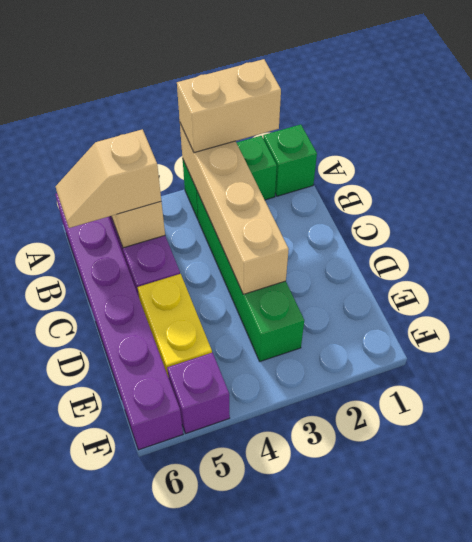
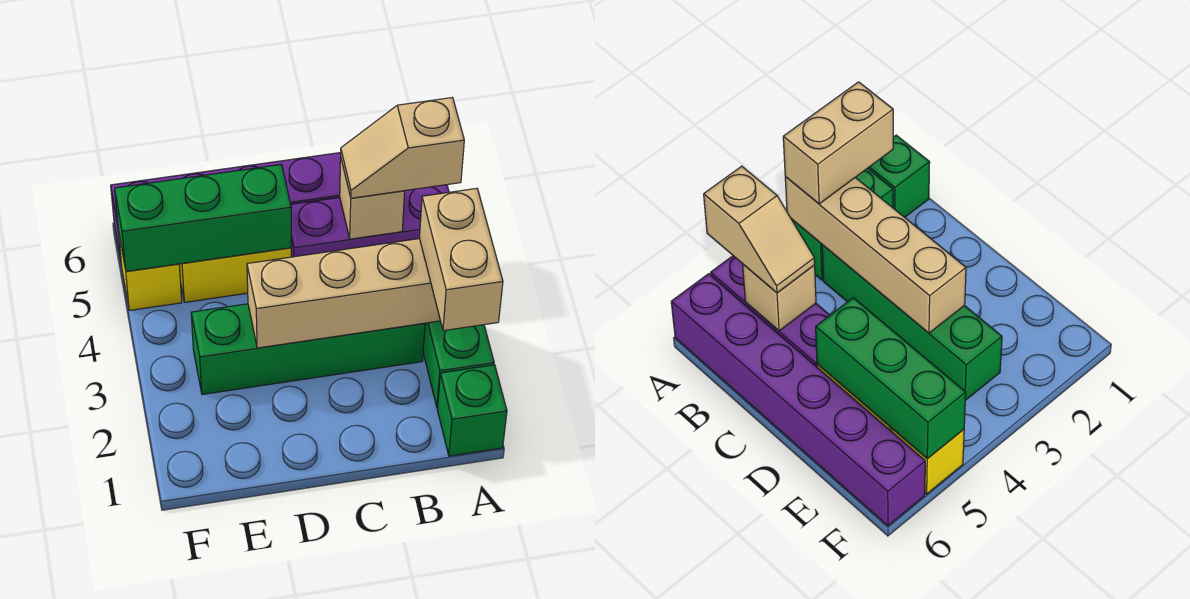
tan slope B5:B6 level 3 top 5 -> tan slope A5:B5 level 3 top A
none -> green brick D5:F5 level 2
purple brick F5 level 1 -> yellow brick F5 level 1

